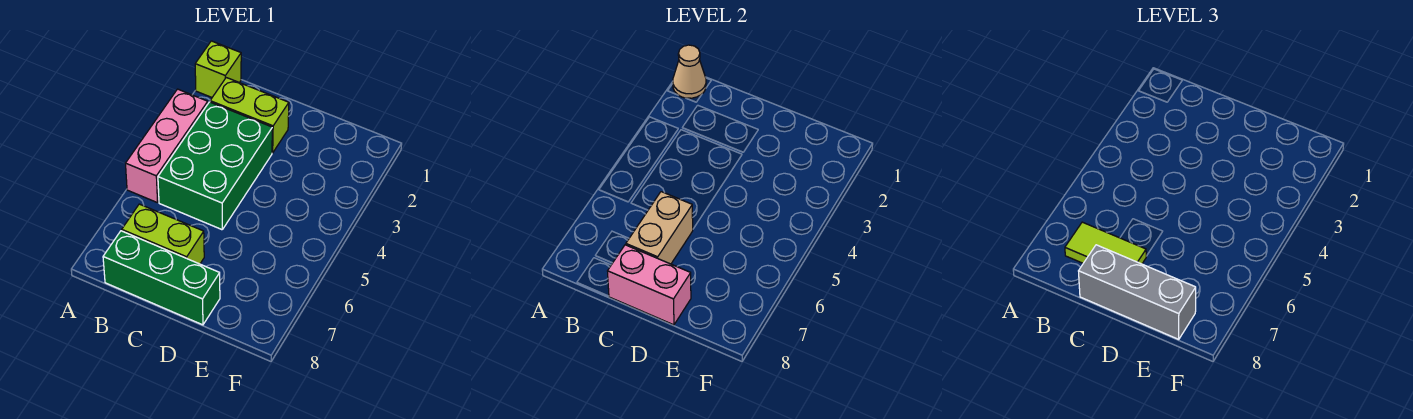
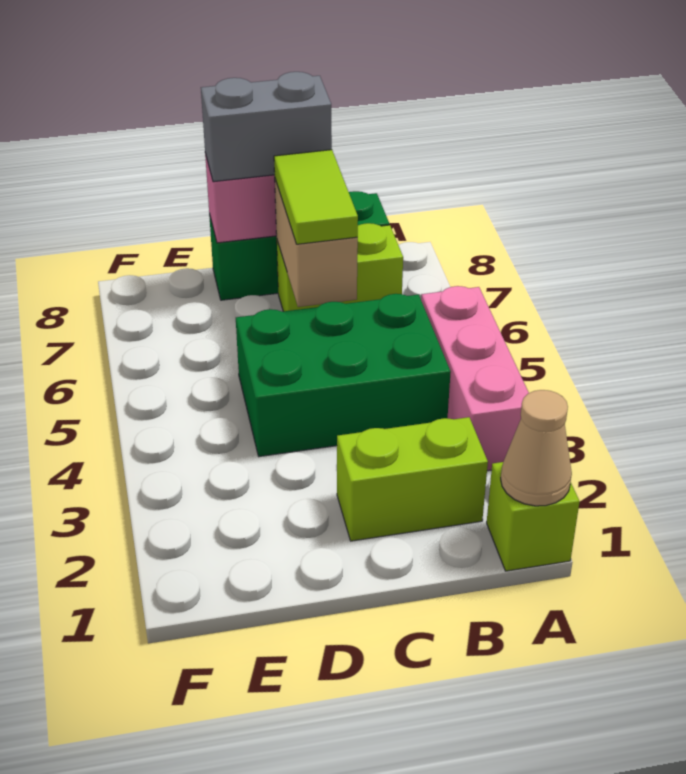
green brick B3:C5 level 1 -> green brick B4:D5 level 1
lime tile B7:C7 level 3 -> lime tile C6:C7 level 3
grey brick C8:E8 level 3 -> grey brick C8:D8 level 3

